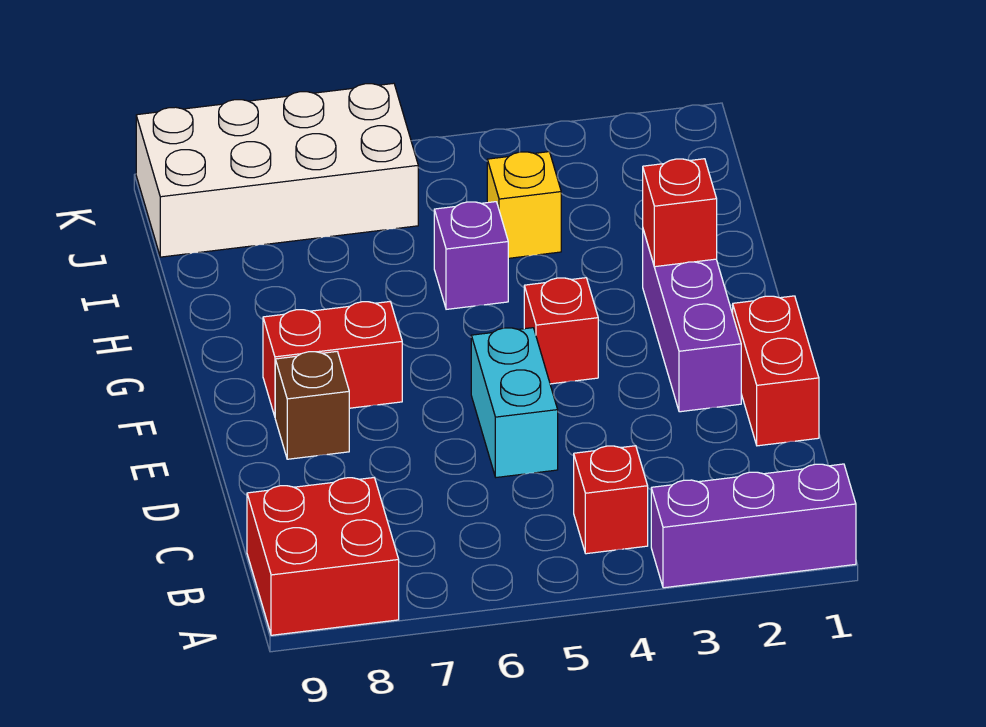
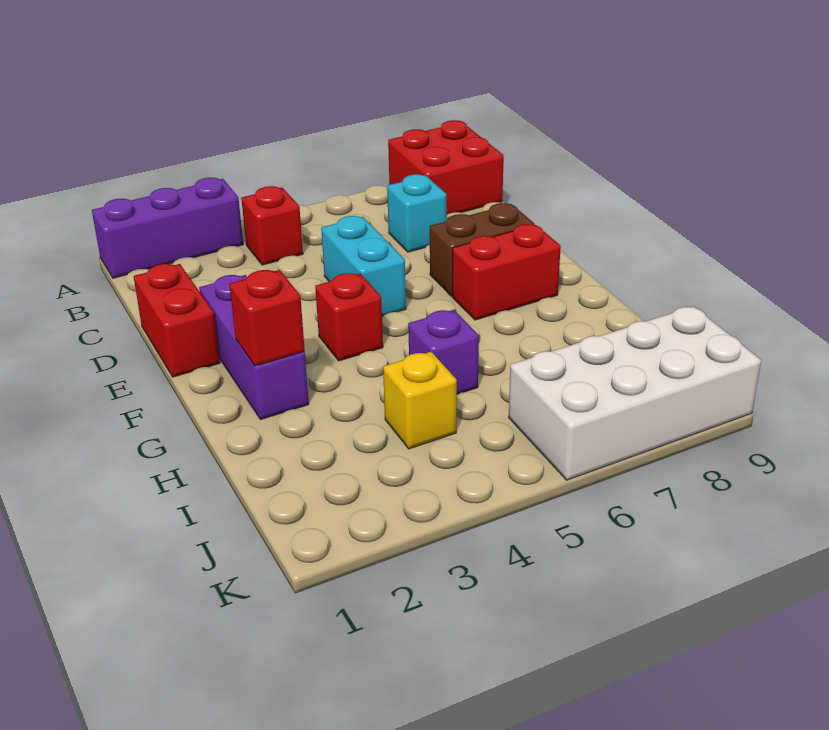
none -> cyan brick C7 level 1
brown brick E8 level 1 -> brown brick E7:E8 level 1

